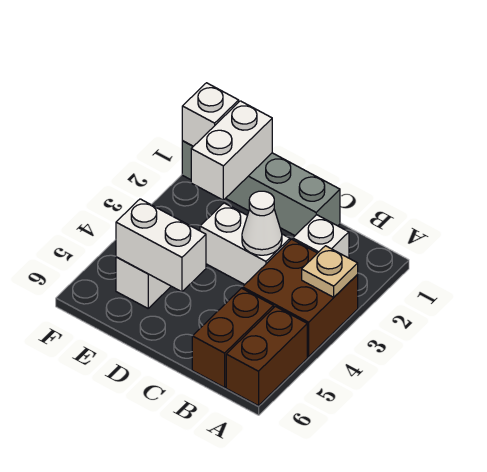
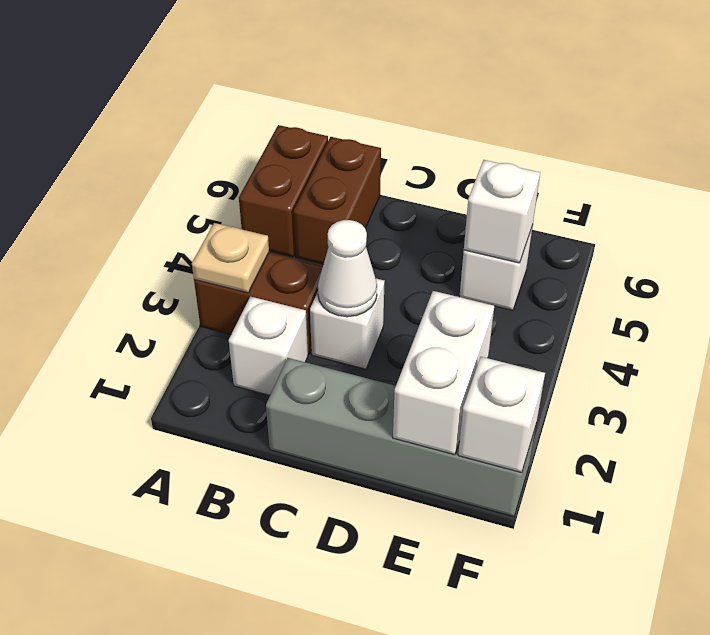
brown brick A3:B4 level 1 -> brown brick A3:B3 level 1
white brick C3:D3 level 1 -> white brick C3 level 1
white brick D5:E5 level 2 -> white brick E5 level 2

